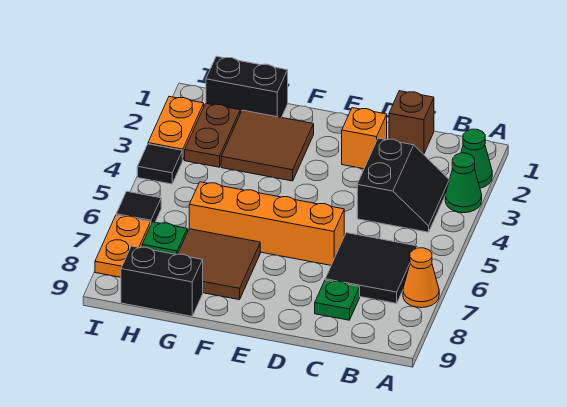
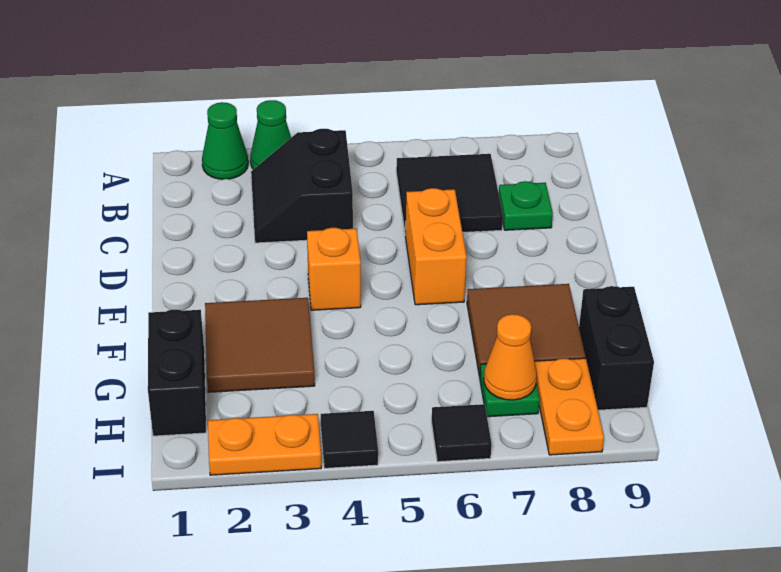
orange cone A7 level 1 -> orange cone H7 level 2
black slope B3:C4 level 1 top C -> black slope B3:C4 level 1 top 4
brown brick C1 level 1 -> none
orange brick D2 level 1 -> orange brick E4 level 1
orange brick D6:G6 level 1 -> orange brick D6:E6 level 1
brown plate H2:H3 level 1 -> none
orange plate I7:I8 level 1 -> orange plate H8:I8 level 1

